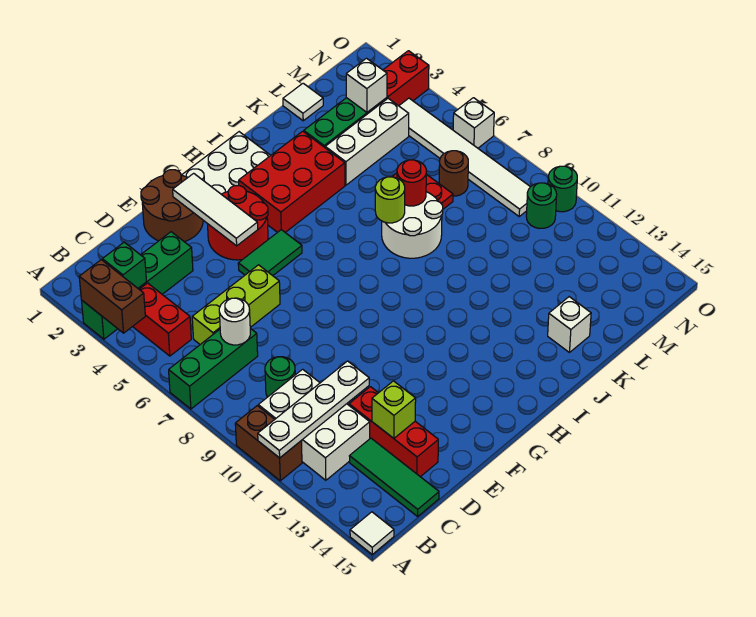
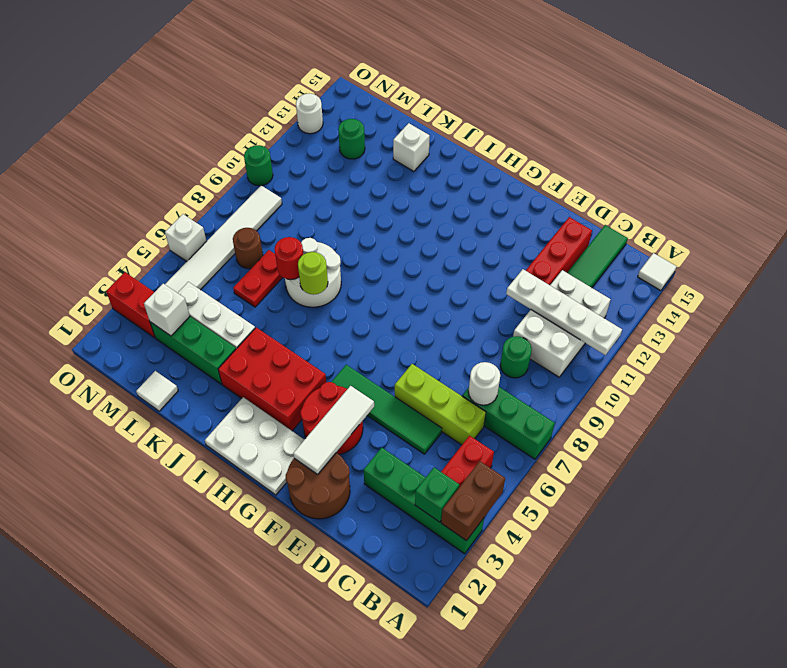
brown brick A10:A11 level 1 -> none
lime brick D13 level 2 -> none
green tile F5:G5 level 1 -> green tile D5:G5 level 1
green round brick N10 level 1 -> green round brick M13 level 1
none -> white round brick O13 level 1

